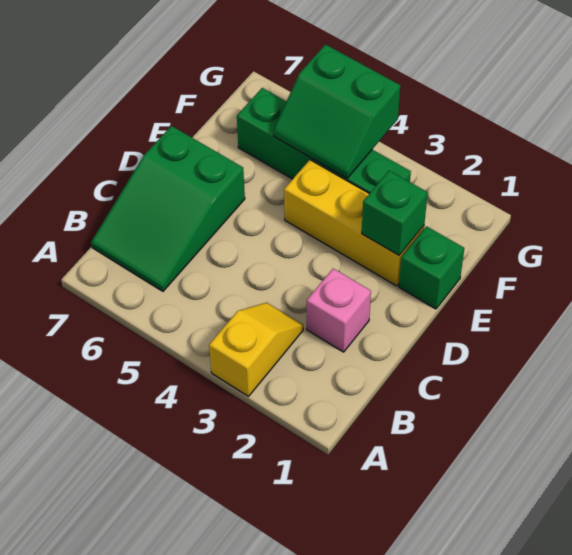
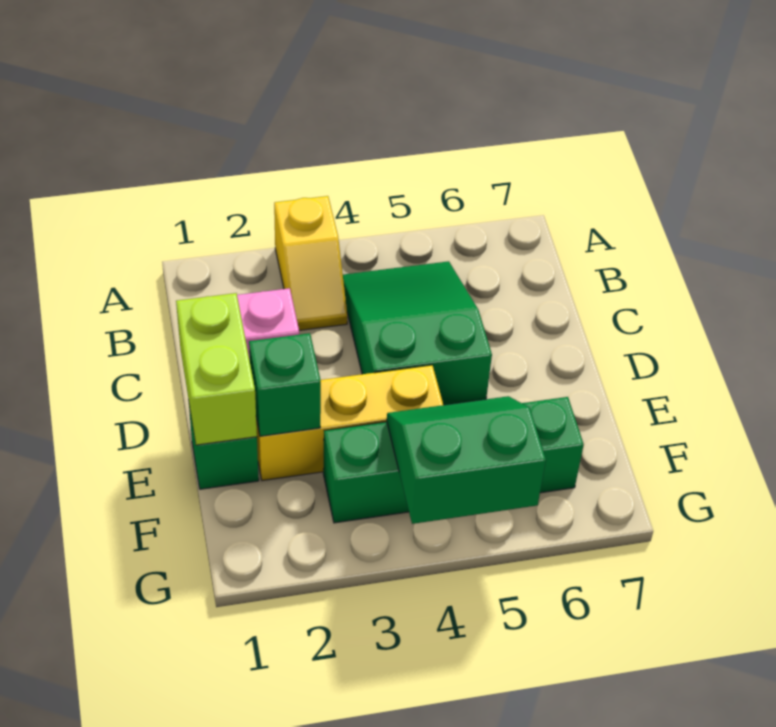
green slope B6:D7 level 1 top D -> green slope B4:D5 level 1 top D
none -> lime brick D1:E1 level 2

